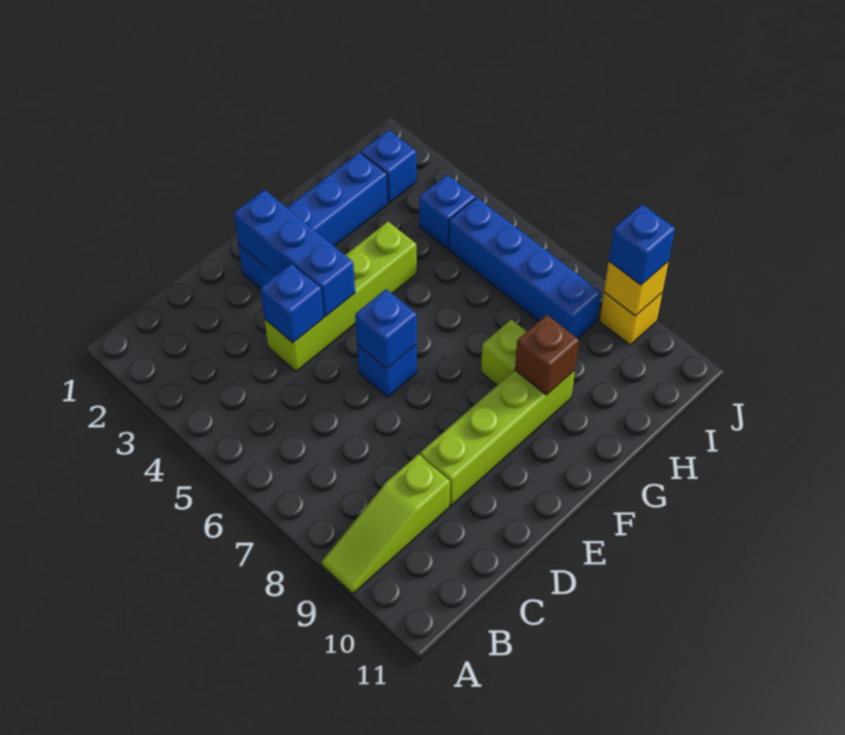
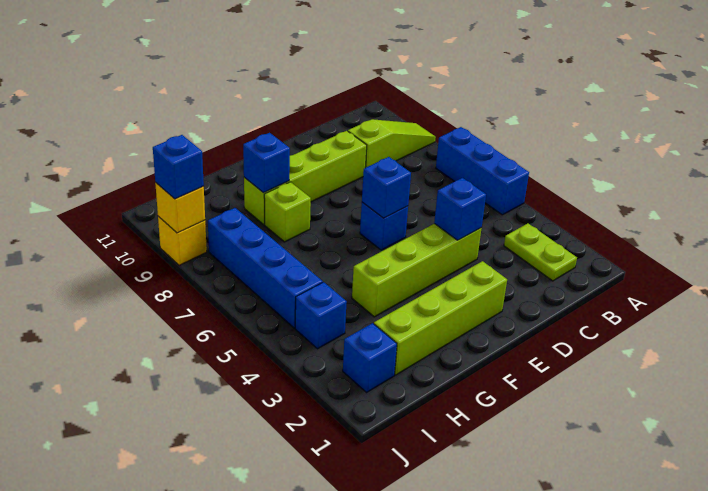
none -> lime plate B2:B3 level 1
blue brick E2:H2 level 1 -> lime brick E2:H2 level 1
blue brick E2:E4 level 2 -> blue brick A5:A7 level 1
brown brick G9 level 2 -> blue brick G9 level 2

